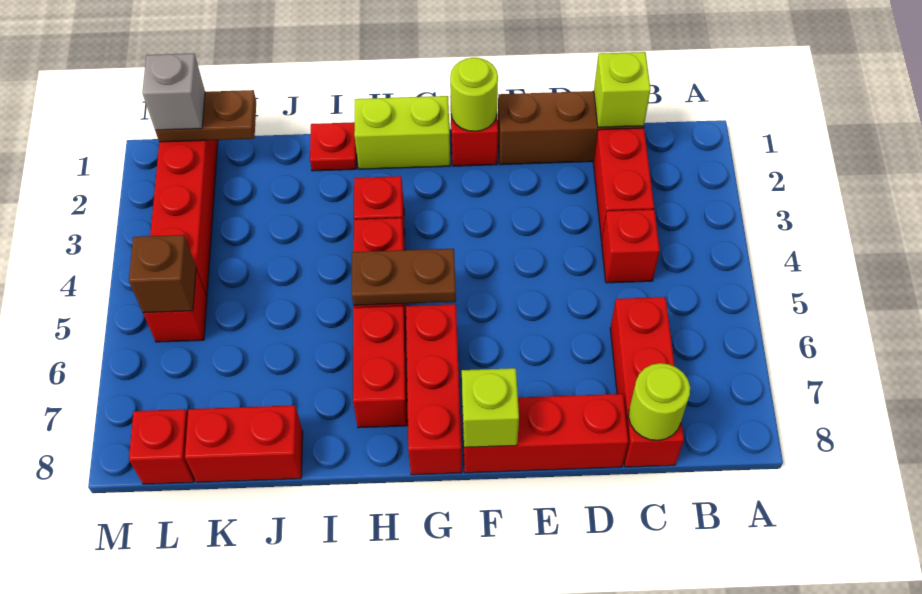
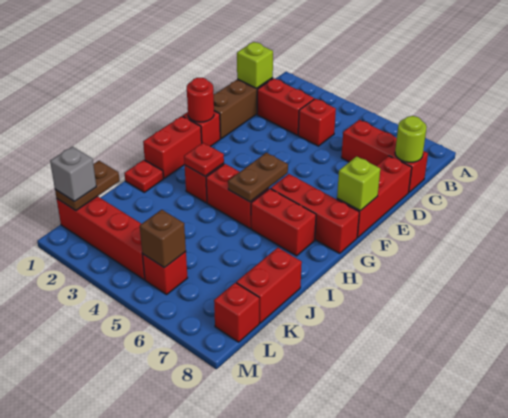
lime round brick F1 level 2 -> red round brick F1 level 2
lime brick G1:H1 level 1 -> red brick G1:H1 level 1
none -> red plate H3 level 2

